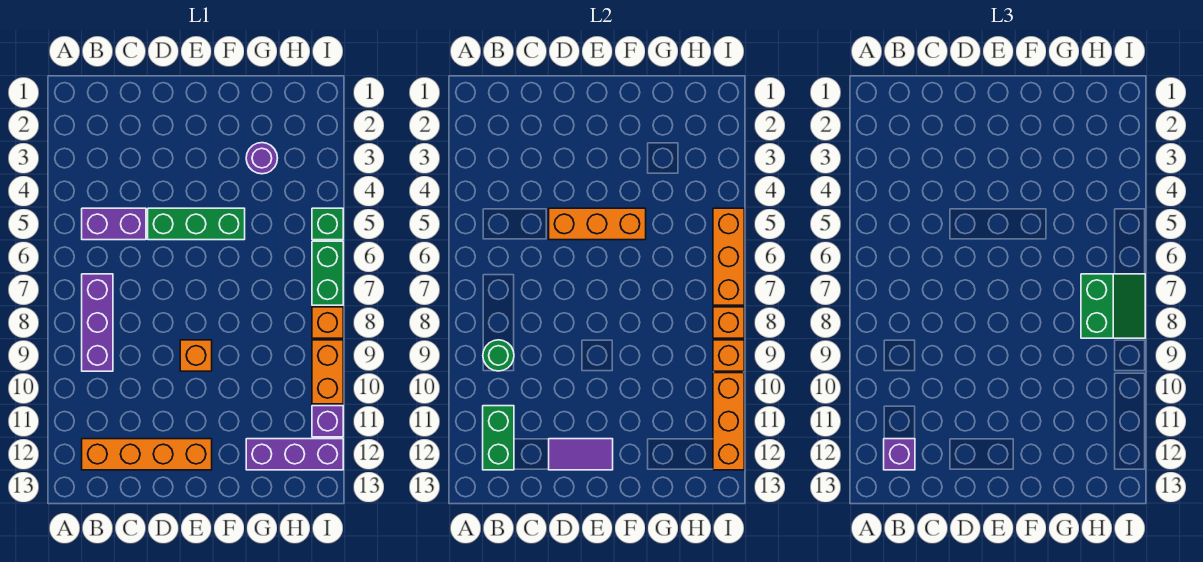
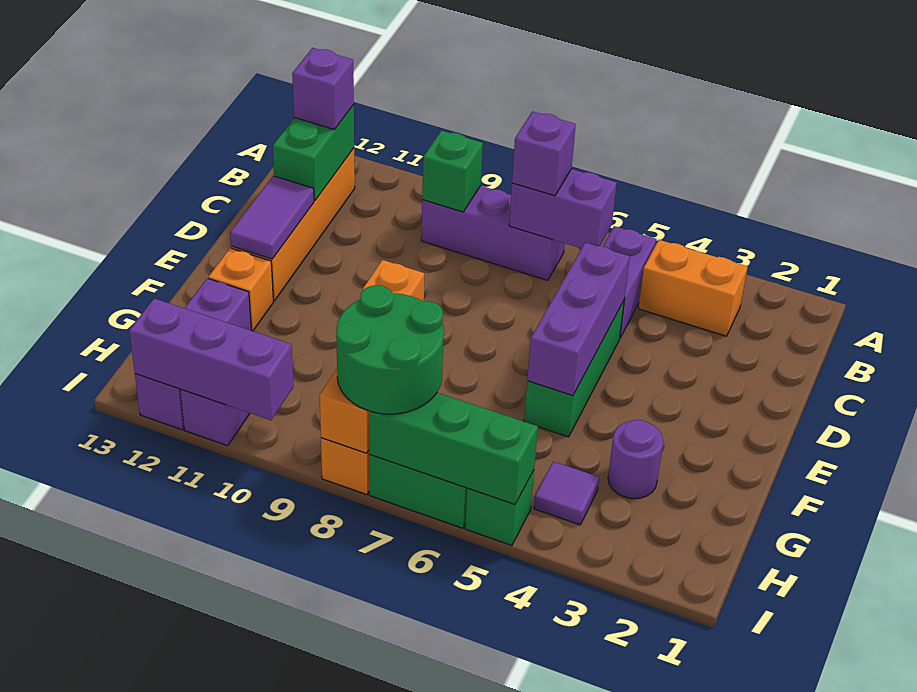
none -> purple brick B6:B7 level 2
none -> purple brick B7 level 3
green round brick B9 level 2 -> green brick B9 level 2
green brick B11:B12 level 2 -> green brick B12:C12 level 2
orange brick D5:F5 level 2 -> purple brick D5:F5 level 2
none -> purple tile H4 level 1
green slope H7:I8 level 3 top H -> green round brick H7:I8 level 3
orange brick I5:I7 level 2 -> green brick I5:I7 level 2
orange brick I9:I10 level 1 -> orange brick B3:B4 level 1
orange brick I9 level 2 -> orange brick F12 level 1
orange brick I10:I12 level 2 -> purple brick I10:I12 level 2

